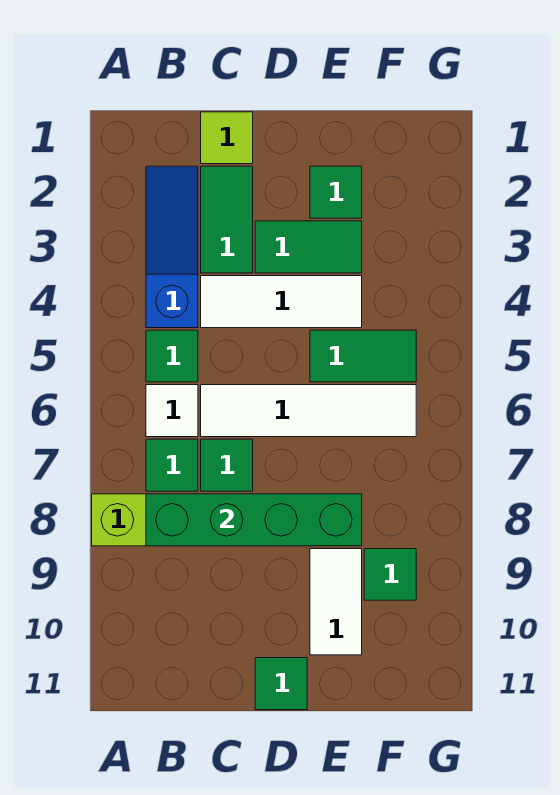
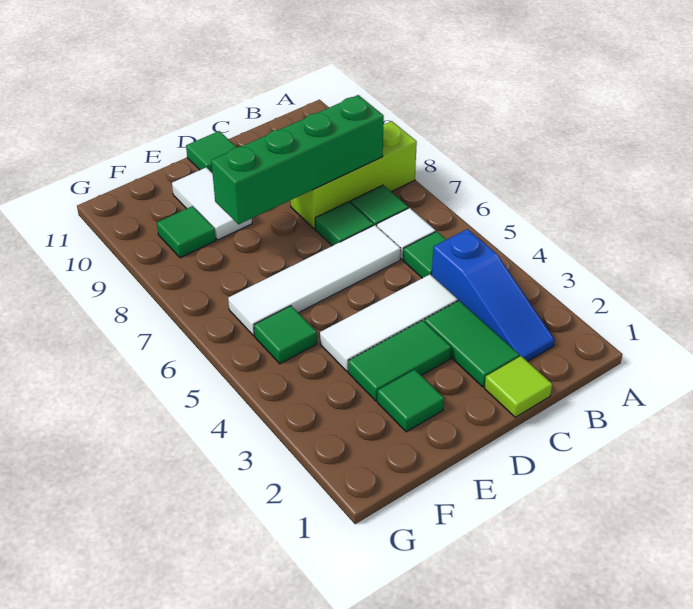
green tile E5:F5 level 1 -> green tile F5 level 1

